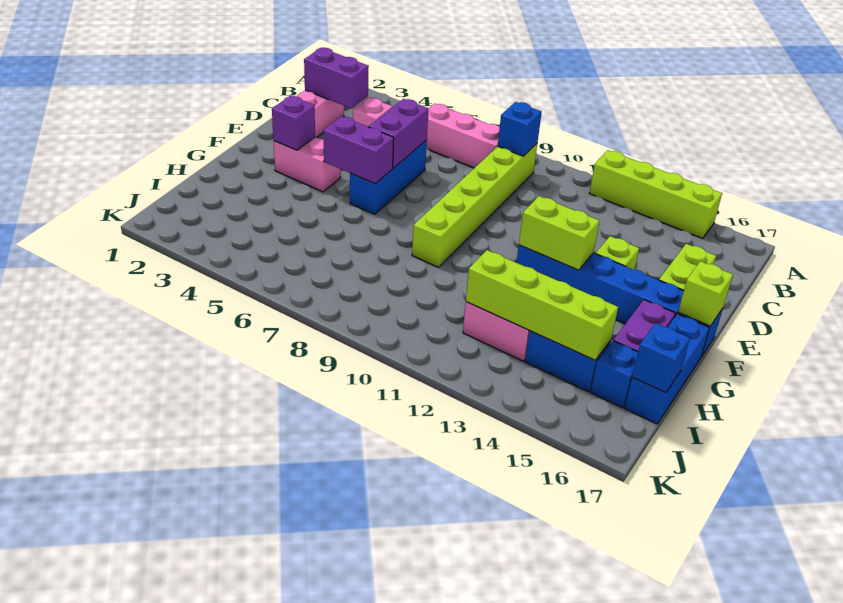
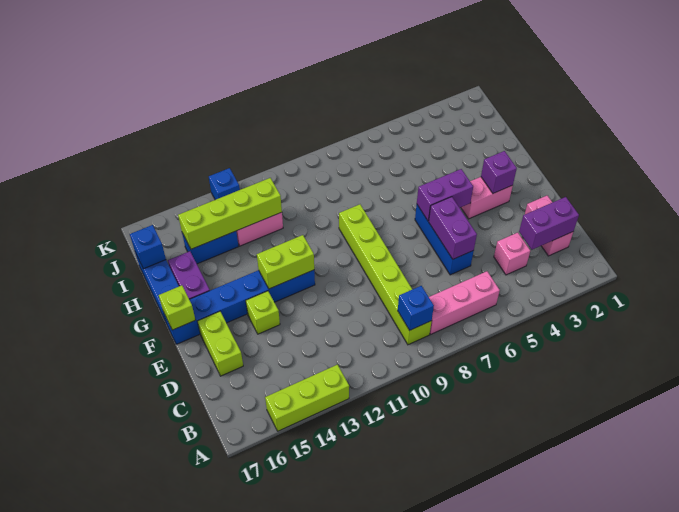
lime brick A12:A15 level 1 -> lime brick A13:A15 level 1
blue brick I16 level 1 -> blue brick K13 level 1

